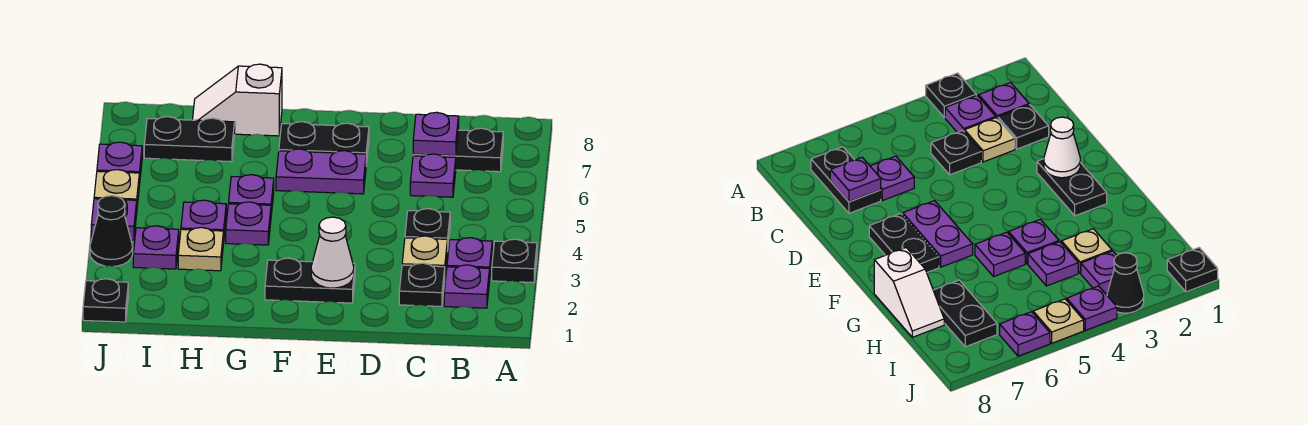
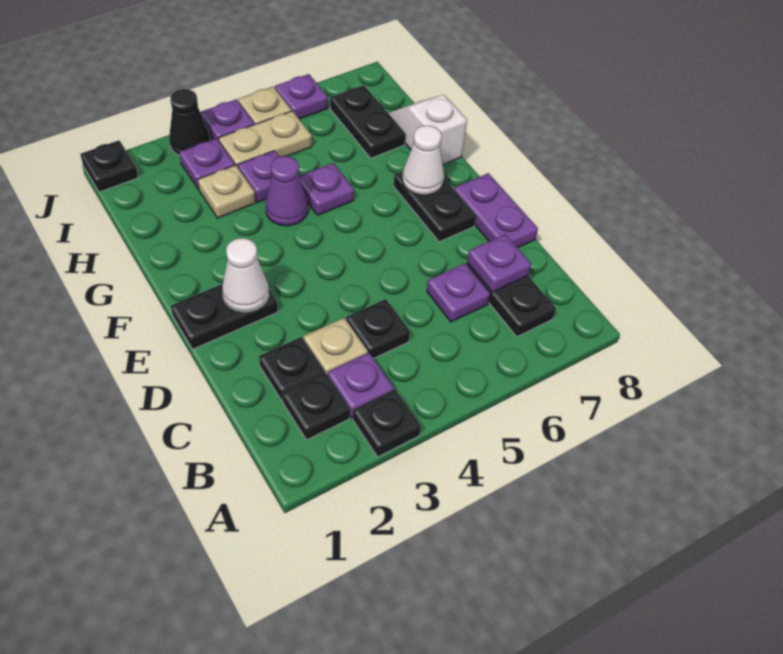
purple plate B2 level 1 -> black plate B2 level 1
black plate E2:F2 level 1 -> black plate E1:E2 level 1
purple plate E6:F6 level 1 -> purple plate D8:E8 level 1
none -> white cone F7 level 2
purple plate G4 level 1 -> purple cone G4 level 1
none -> tan plate I4:I5 level 1

